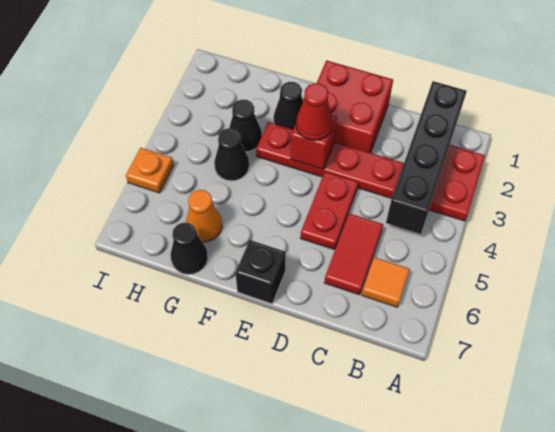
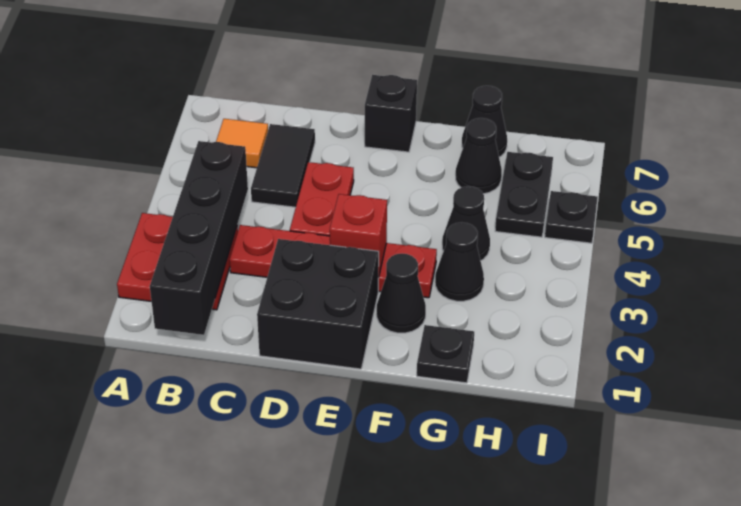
red tile C5:C6 level 1 -> black tile C5:C6 level 1
red brick D1:E2 level 1 -> black brick D1:E2 level 1
red cone E3 level 3 -> none
none -> black plate G1 level 1
orange cone G6 level 1 -> black cone G6 level 1
none -> black plate H5:H6 level 1
orange plate I5 level 1 -> black plate I5 level 1

